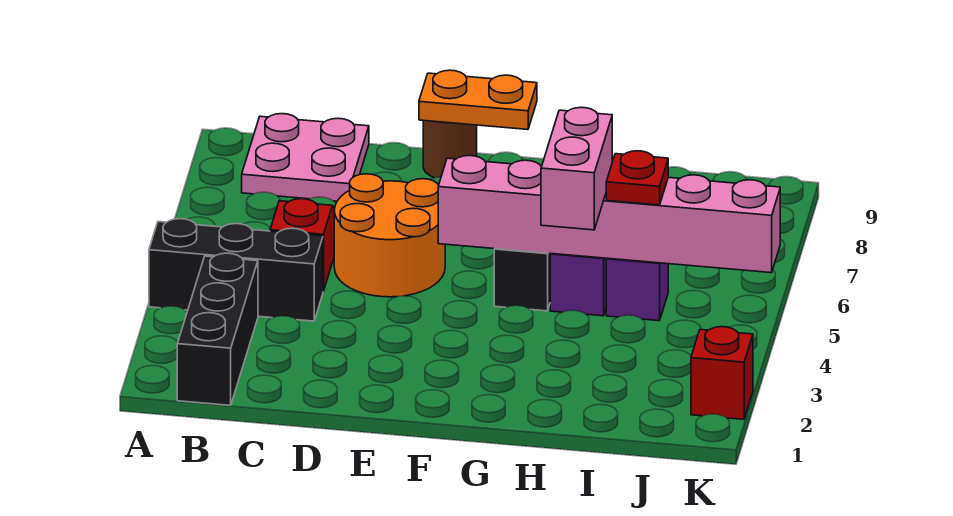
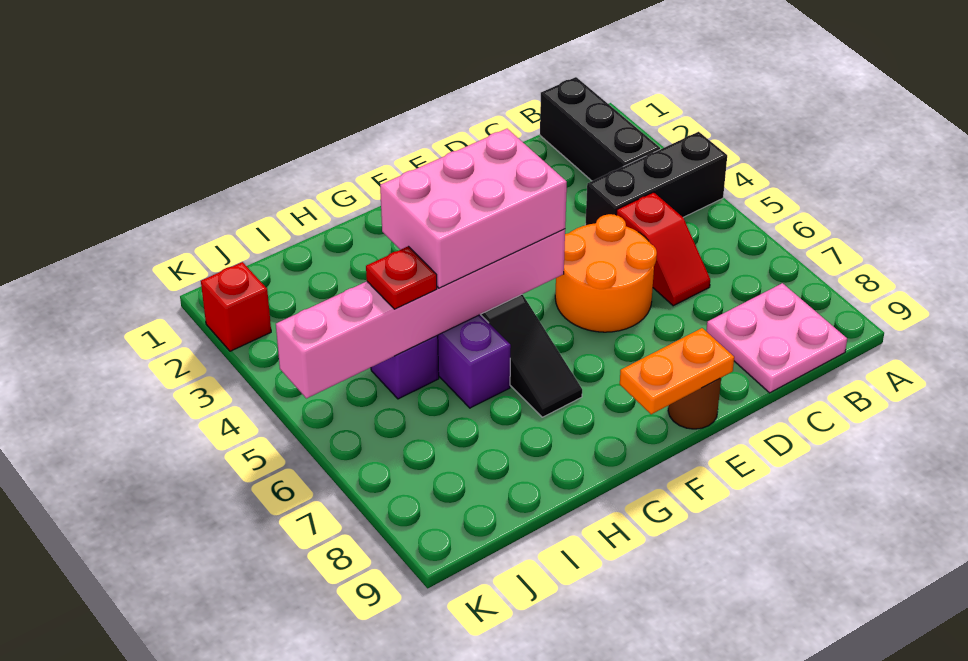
pink brick H4:H5 level 3 -> pink brick F4:H5 level 3

